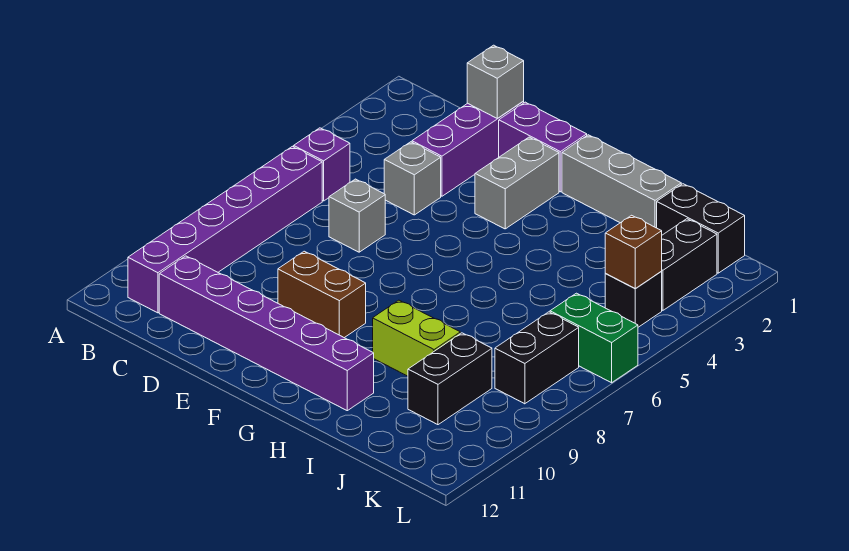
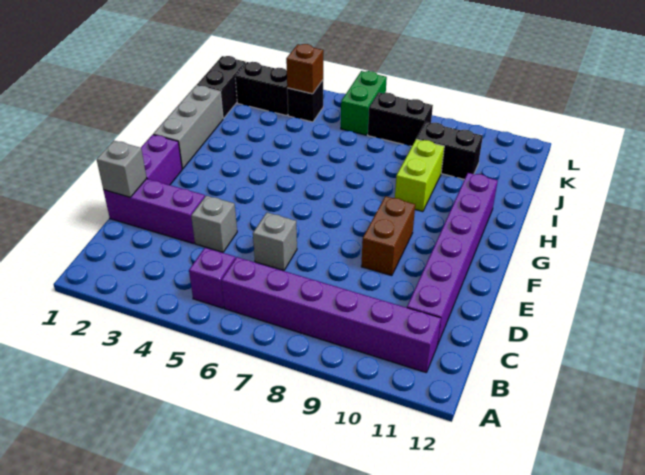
grey brick F2:F3 level 1 -> none

